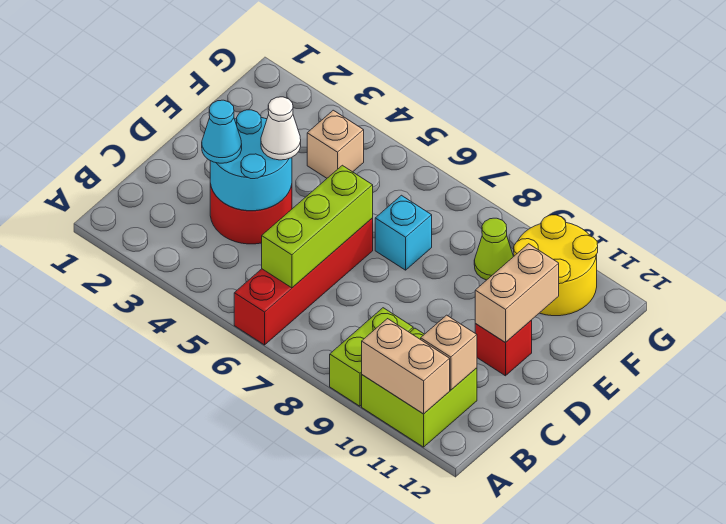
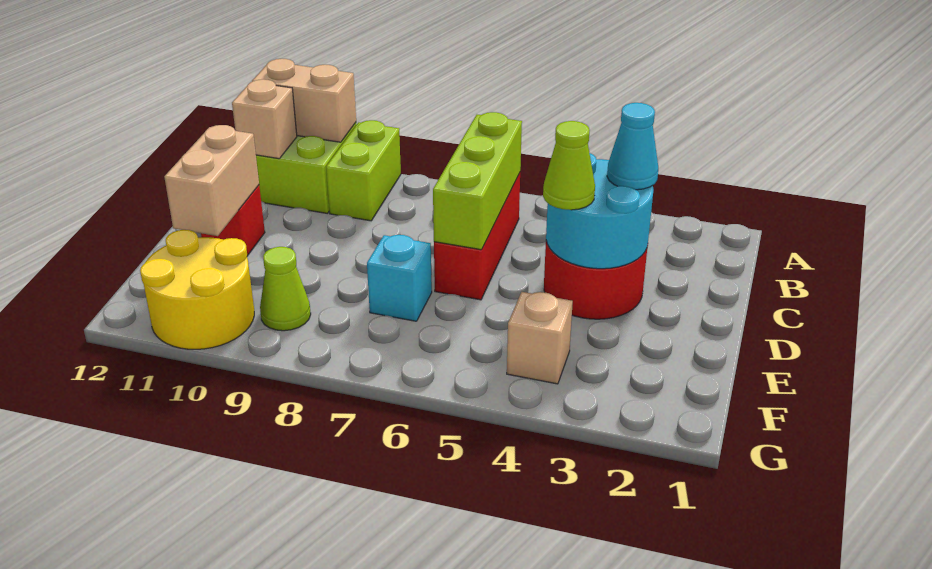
red brick A6:D6 level 1 -> red brick B6:D6 level 1
white cone D4 level 3 -> lime cone D4 level 3

